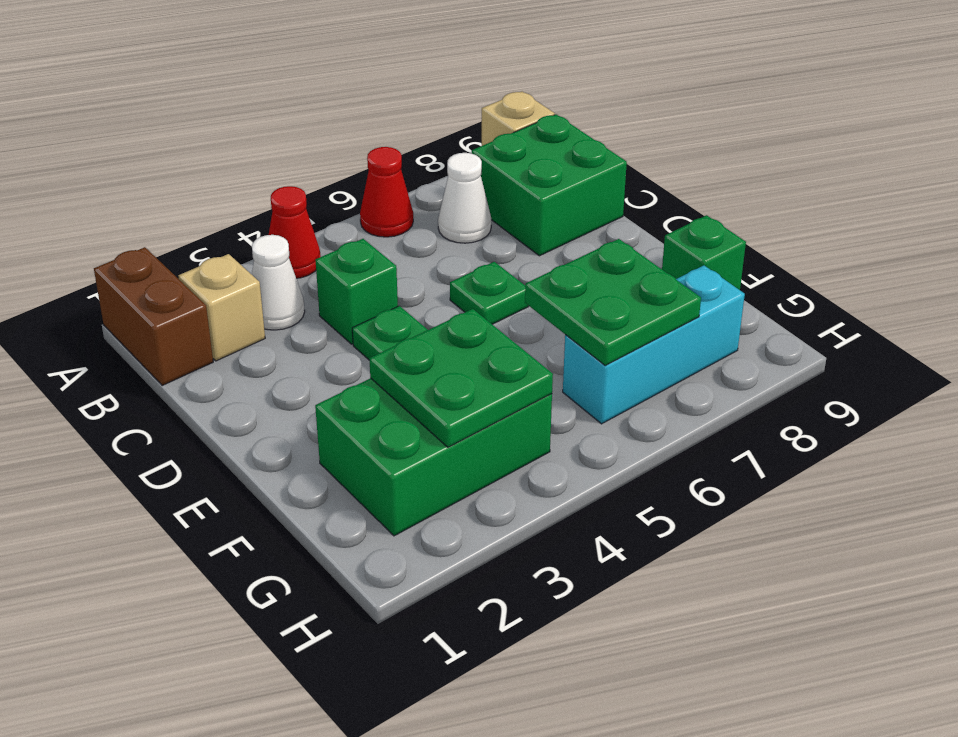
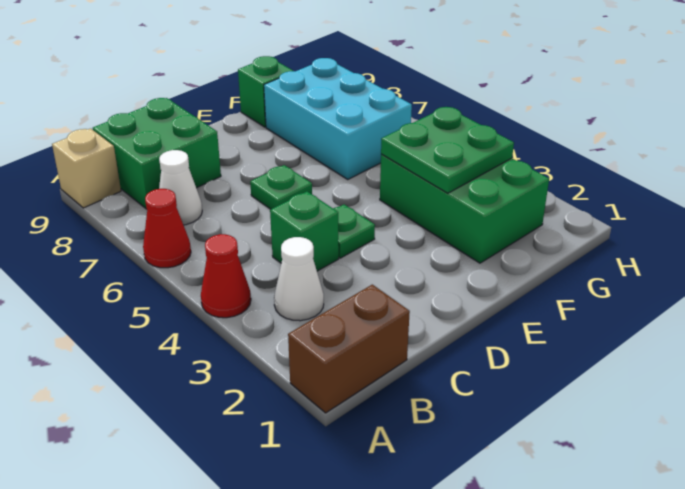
tan brick B2 level 1 -> none
green plate F6:G7 level 2 -> none
cyan brick G6:G8 level 1 -> cyan brick F6:G8 level 1

